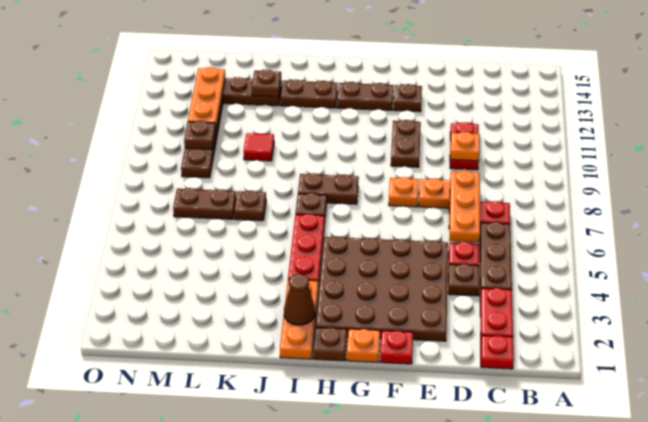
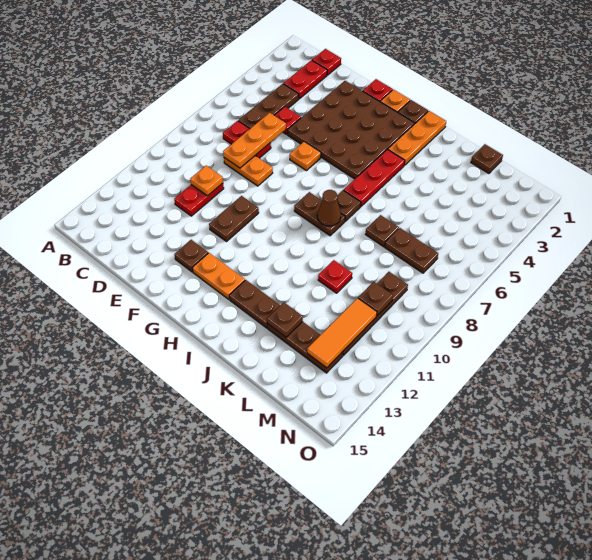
brown plate D4 level 1 -> brown plate L1 level 1
orange plate F8 level 1 -> orange plate F6 level 1
brown plate G13:H13 level 1 -> orange plate G13:H13 level 1
brown cone I2 level 2 -> brown cone I8 level 2
red tile K10 level 1 -> red plate K10 level 1
orange plate M11:M13 level 2 -> orange tile M11:M13 level 2

